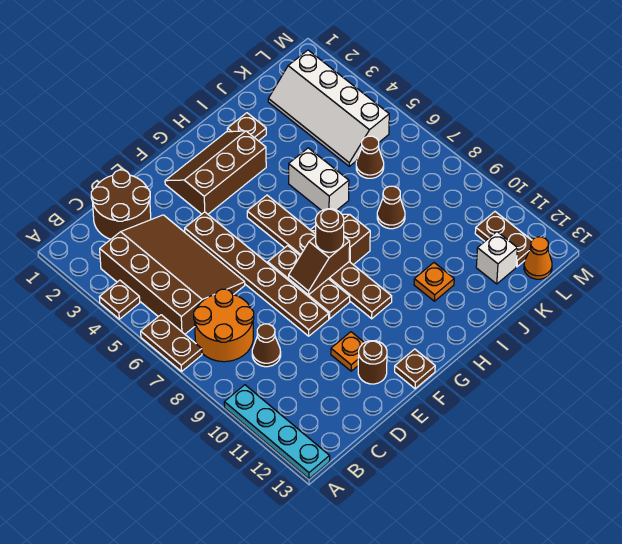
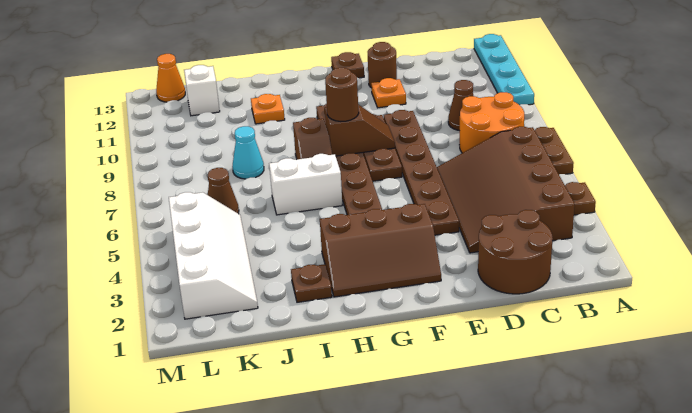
white brick I5:I6 level 1 -> white brick H6:I6 level 1
brown cone J8 level 1 -> cyan cone J8 level 1
brown plate L11:L12 level 1 -> none

